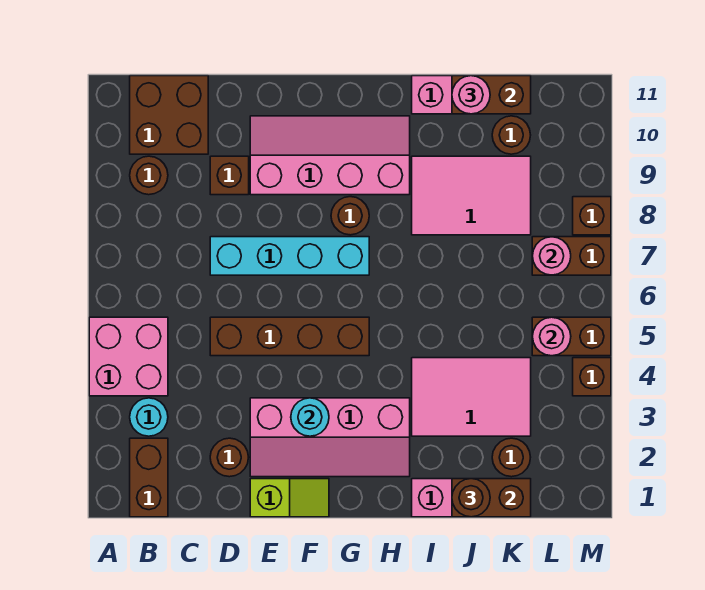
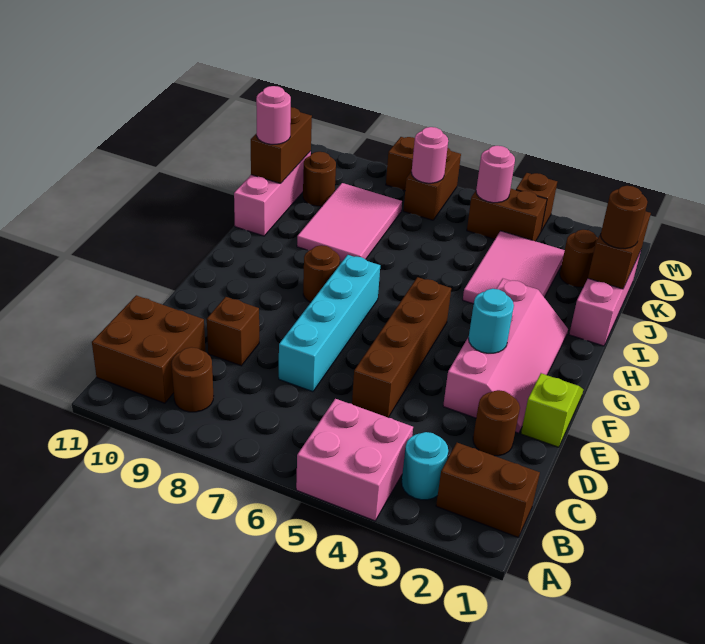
pink slope E9:H10 level 1 top 9 -> none
brown brick L5:M5 level 1 -> brown brick L4:L5 level 1

